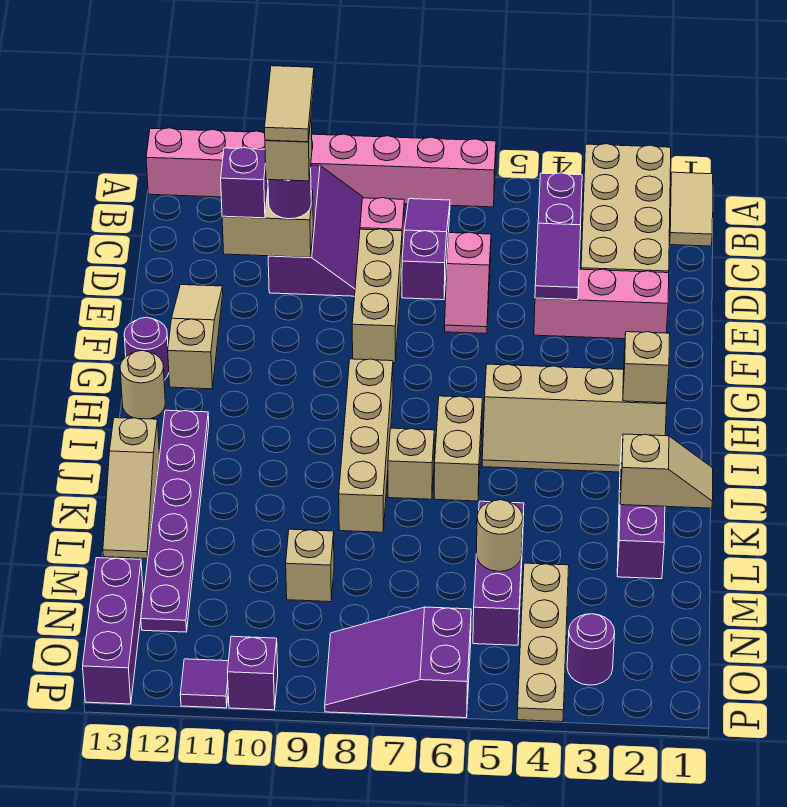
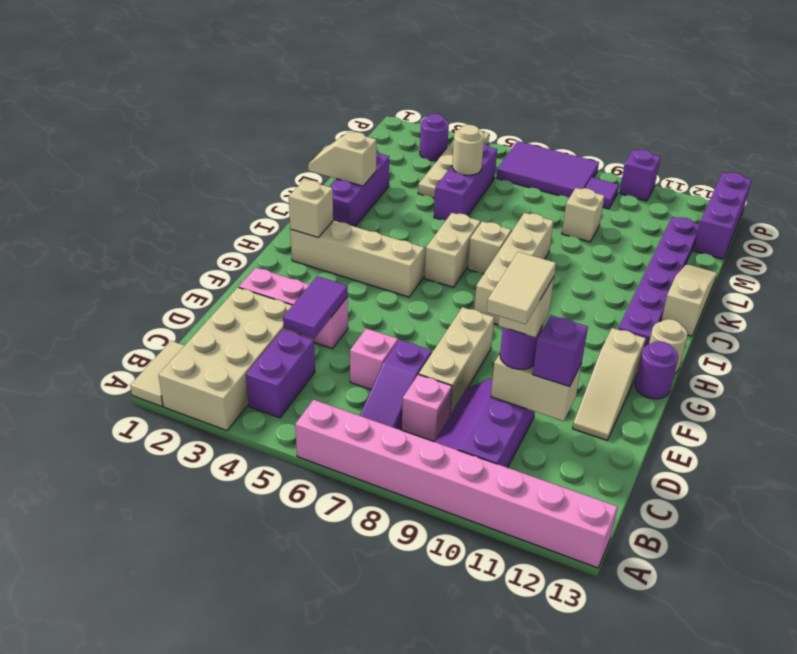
purple slope O6:P8 level 1 top 6 -> purple tile O6:P8 level 1
purple tile P11 level 1 -> purple tile O9 level 1

